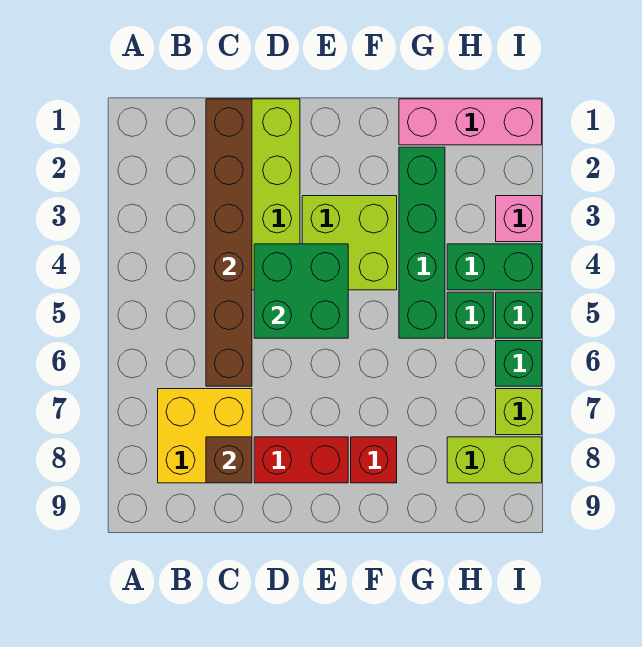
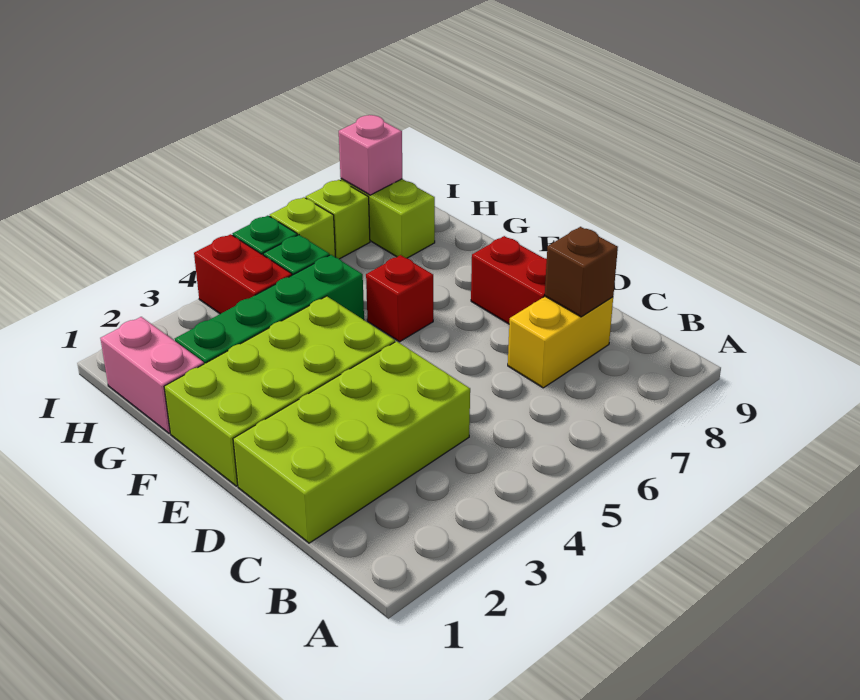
yellow brick B7:C8 level 1 -> yellow brick C7:C8 level 1
brown brick C1:C6 level 2 -> none
green brick D4:E5 level 2 -> none
lime brick E3:F4 level 1 -> lime brick E1:F4 level 1
red brick F8 level 1 -> red brick F6 level 1
pink brick G1:I1 level 1 -> pink brick G1:H1 level 1
green brick H4:I4 level 1 -> red brick H4:I4 level 1
pink brick I3 level 1 -> pink brick I8 level 2
green brick I6 level 1 -> lime brick I6 level 1

